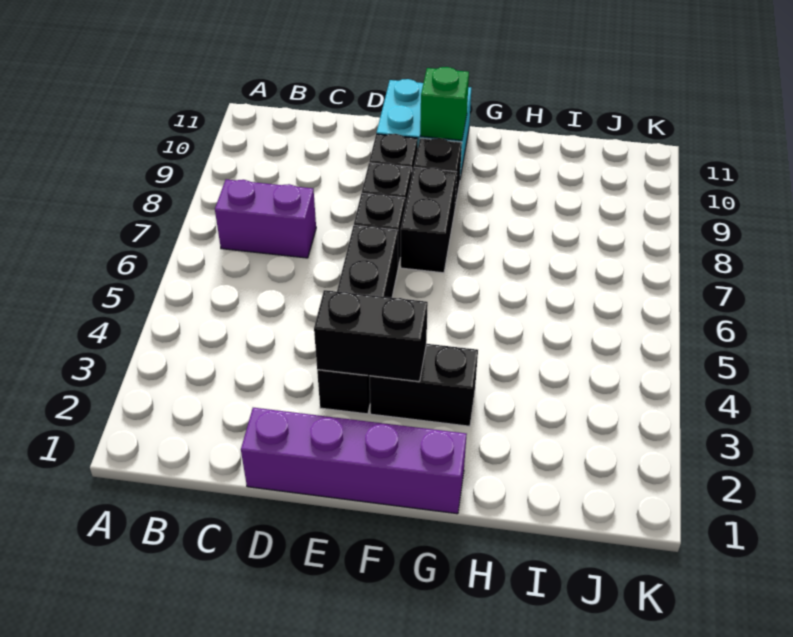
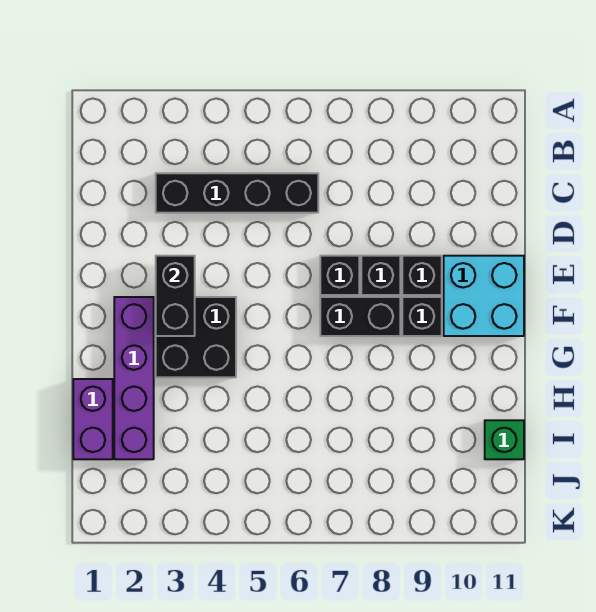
purple brick B7:C7 level 1 -> purple brick H1:I1 level 1
purple brick D1:G1 level 1 -> purple brick F2:I2 level 1
black brick E3:E6 level 1 -> black brick C3:C6 level 1
black brick F3:G3 level 1 -> black brick F3:G4 level 1
green brick F10 level 2 -> green brick I11 level 1

